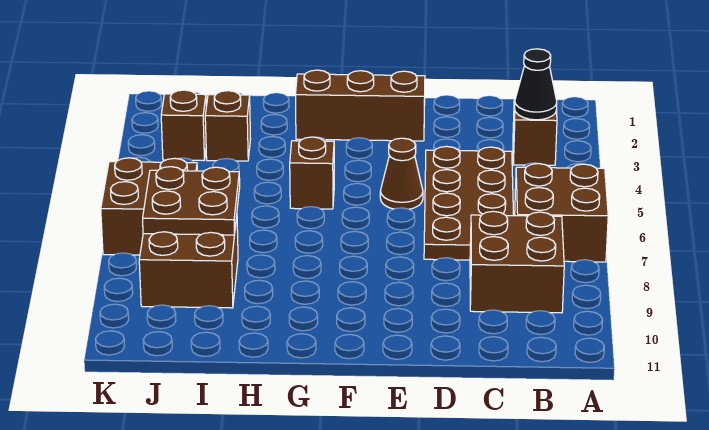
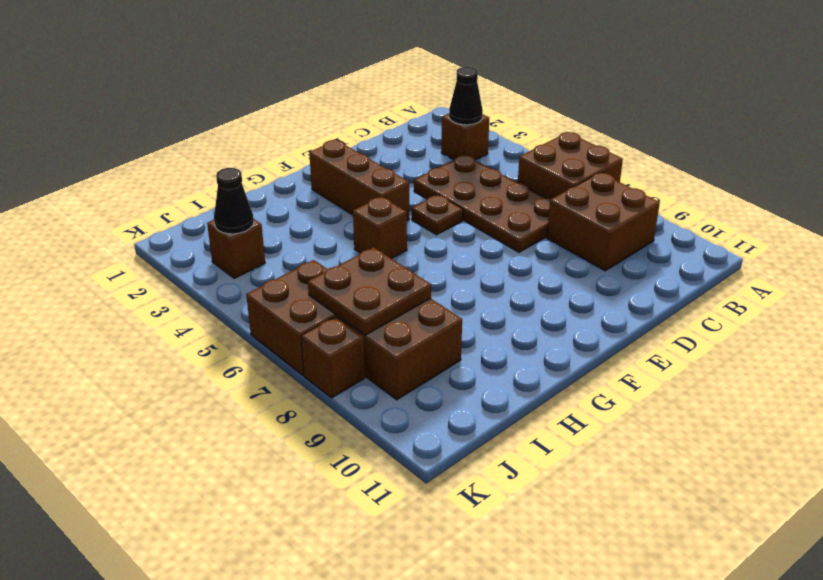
brown brick E2:G2 level 1 -> brown brick F2:F4 level 1
brown cone E5 level 1 -> brown plate E5 level 1
brown brick I3 level 1 -> brown brick K8 level 1
none -> black cone J3 level 2

